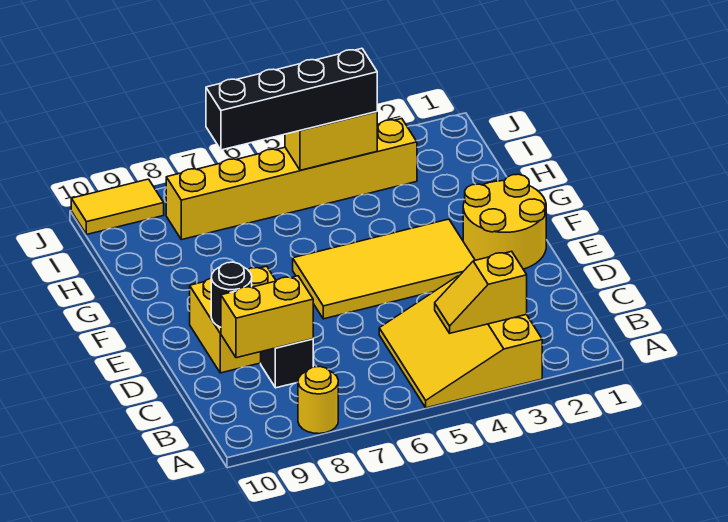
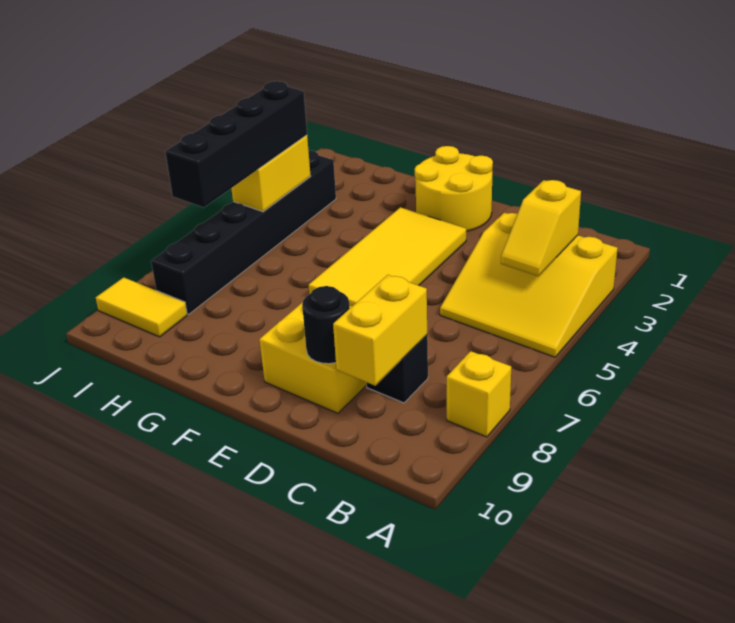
yellow round brick A8 level 1 -> yellow brick A8 level 1
yellow brick I3:I8 level 1 -> black brick I3:I8 level 1
yellow tile J9:J10 level 1 -> yellow tile I9:J9 level 1

